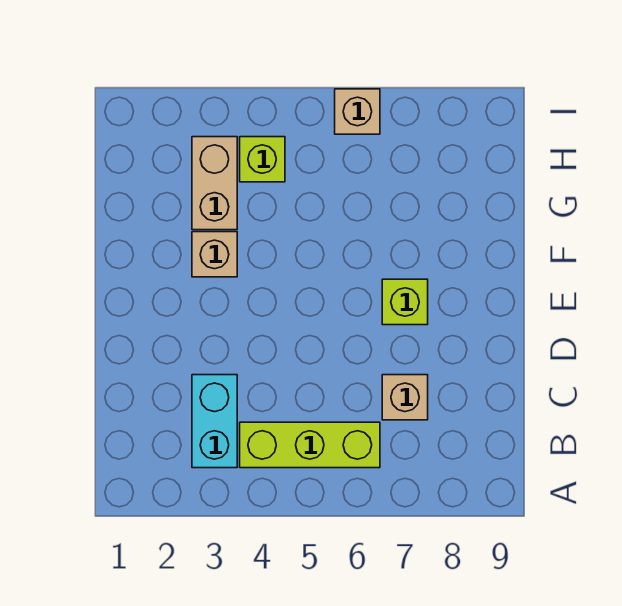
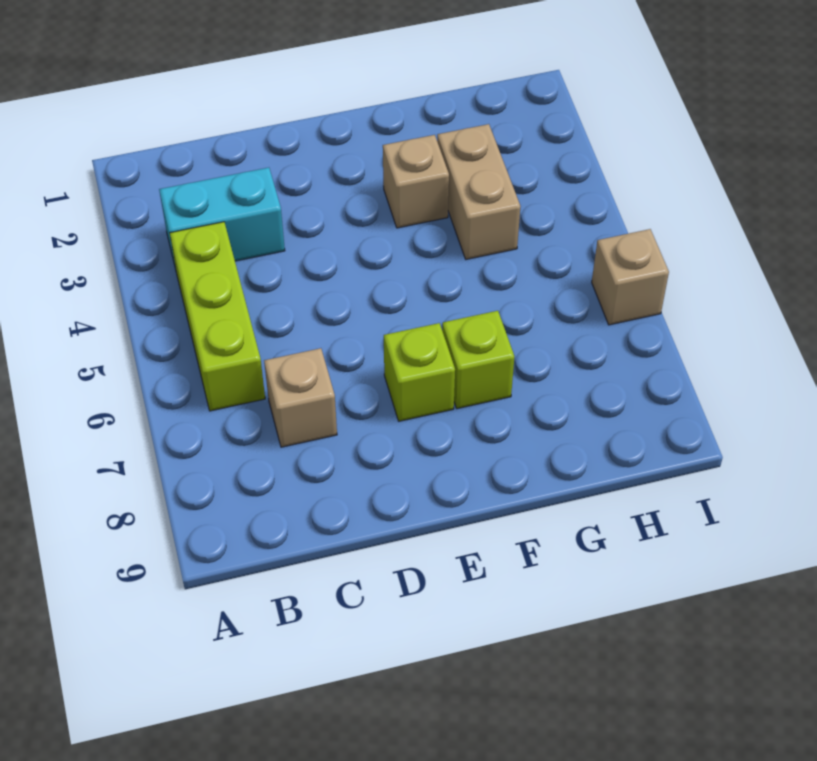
tan brick G3:H3 level 1 -> tan brick G3:G4 level 1
lime brick H4 level 1 -> lime brick F7 level 1

